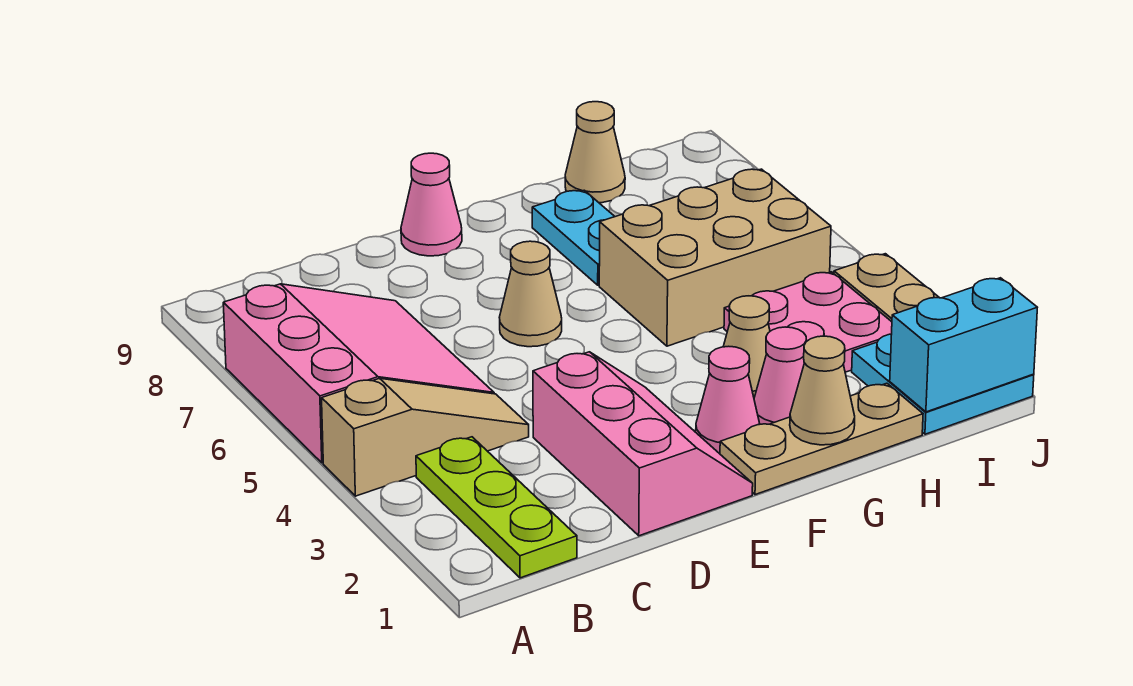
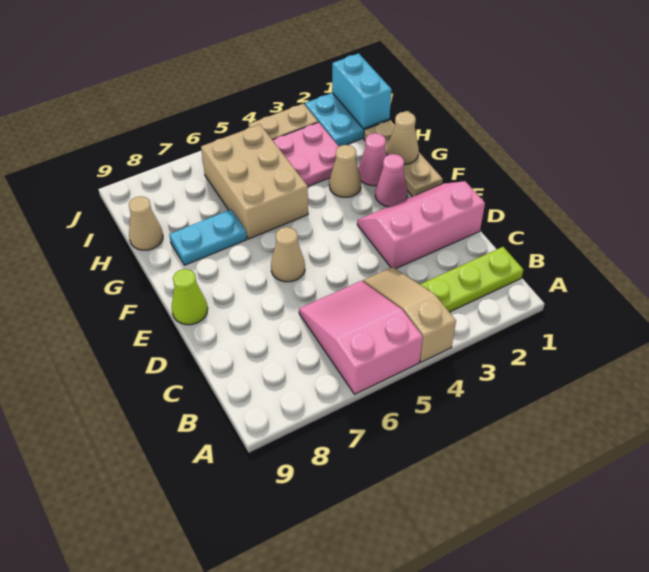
pink slope A5:C7 level 1 top A -> pink slope A5:C6 level 1 top A
pink cone E9 level 1 -> lime cone E9 level 1

